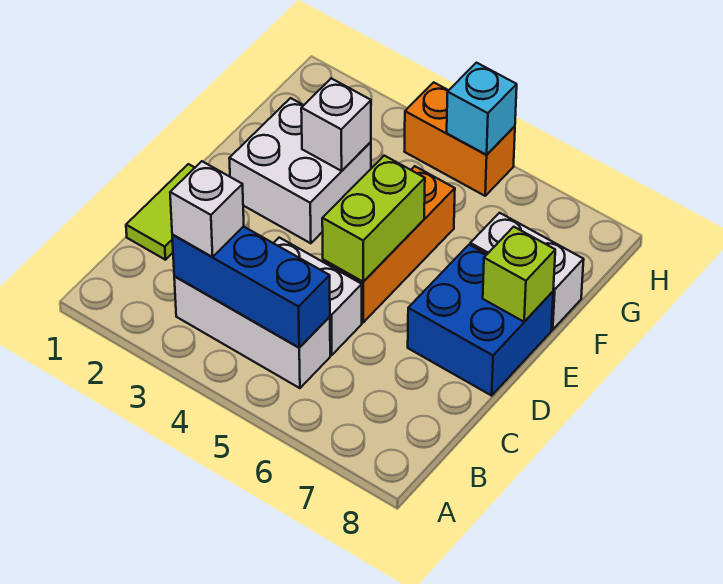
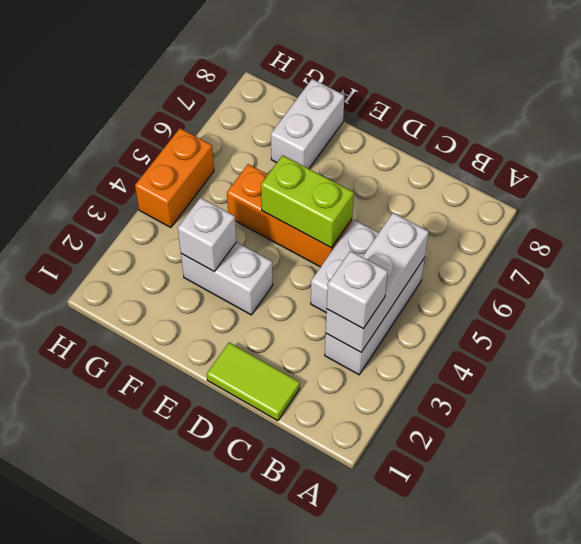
blue brick B3:B5 level 2 -> white brick B3:B5 level 2
blue brick D7:E8 level 1 -> none
white brick E2:F3 level 1 -> white brick E3:F3 level 1
lime brick E8 level 2 -> none
cyan brick H5 level 2 -> none

